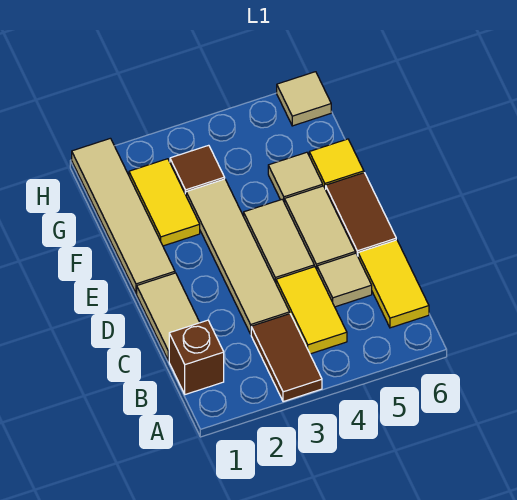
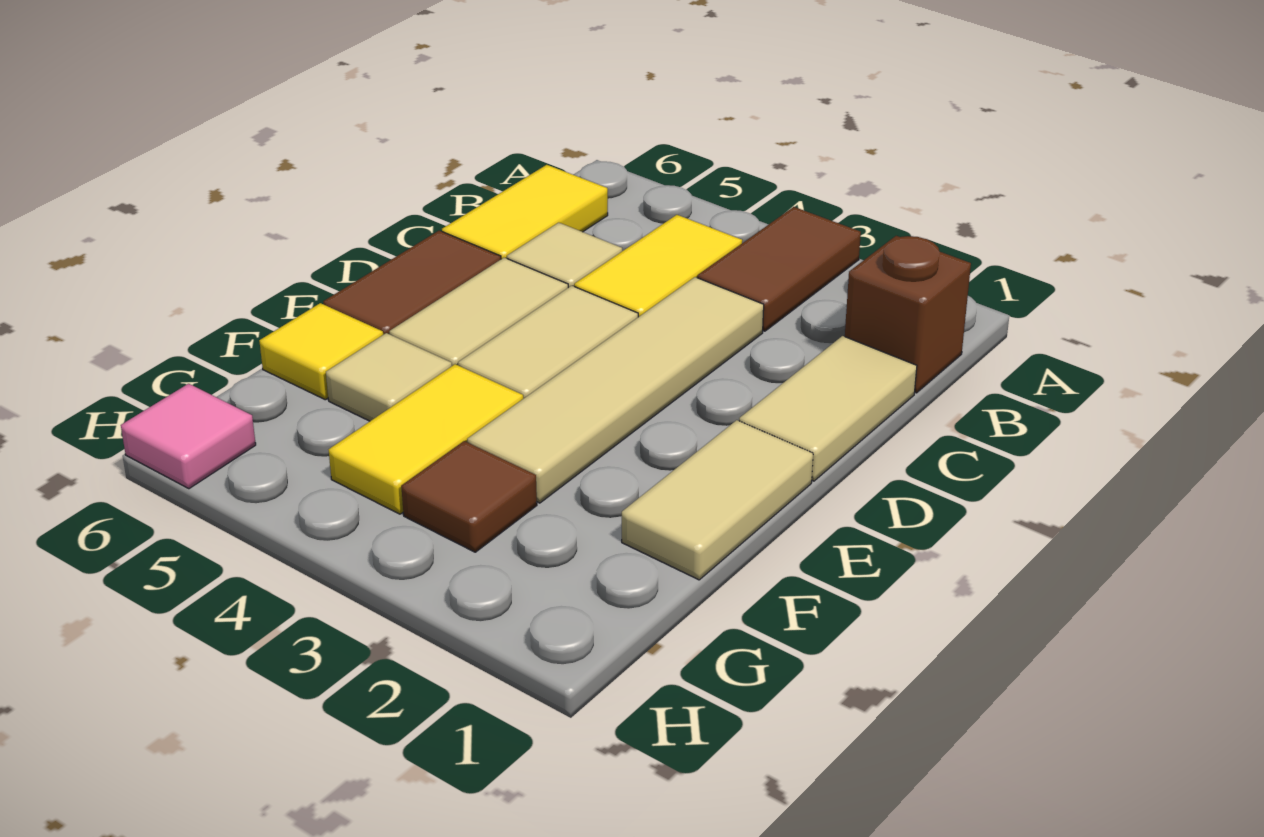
tan tile E1:H1 level 1 -> tan tile E1:F1 level 1
yellow tile F2:G2 level 1 -> yellow tile F4:G4 level 1
tan tile H6 level 1 -> pink tile H6 level 1

